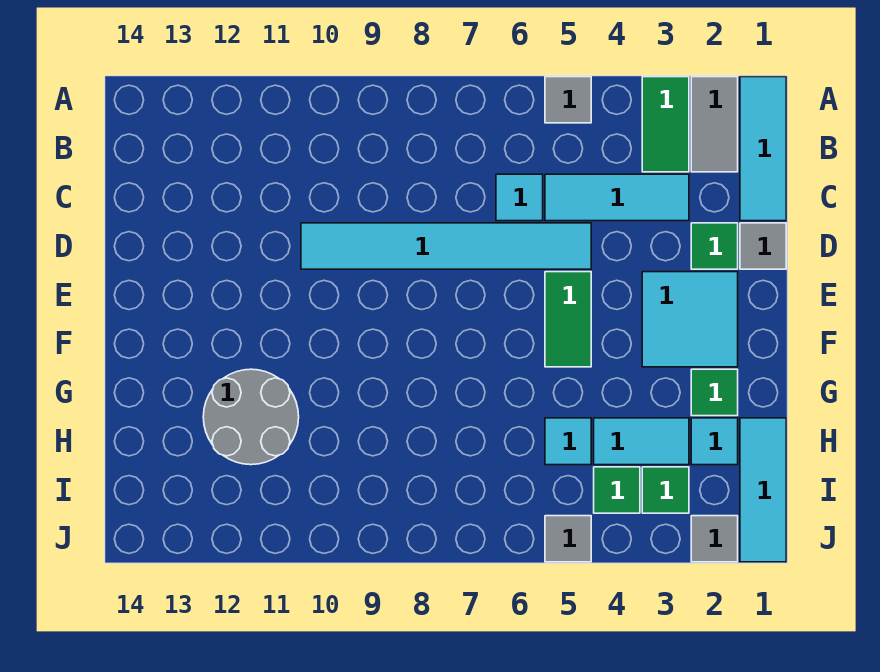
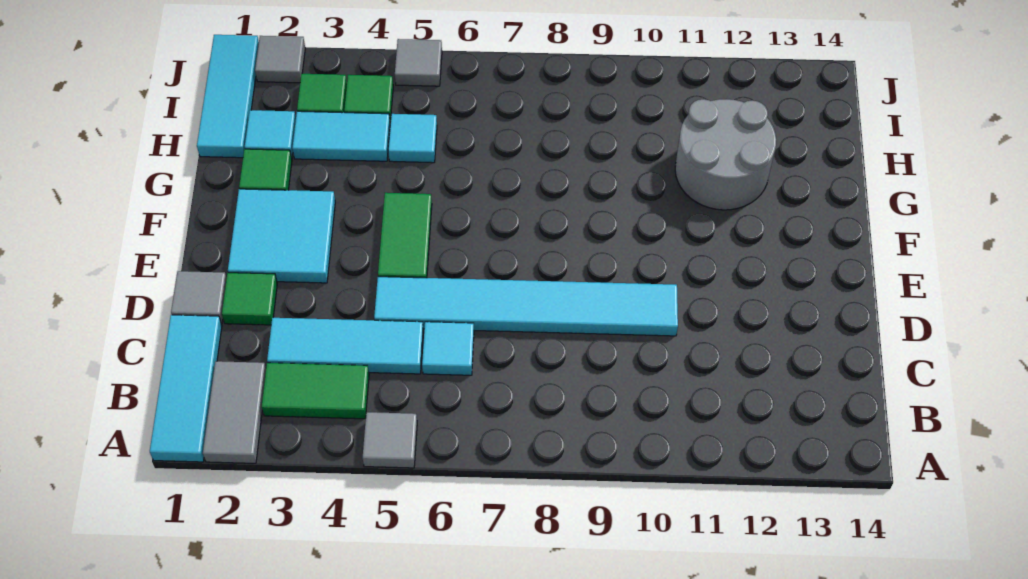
green tile A3:B3 level 1 -> green tile B3:B4 level 1

